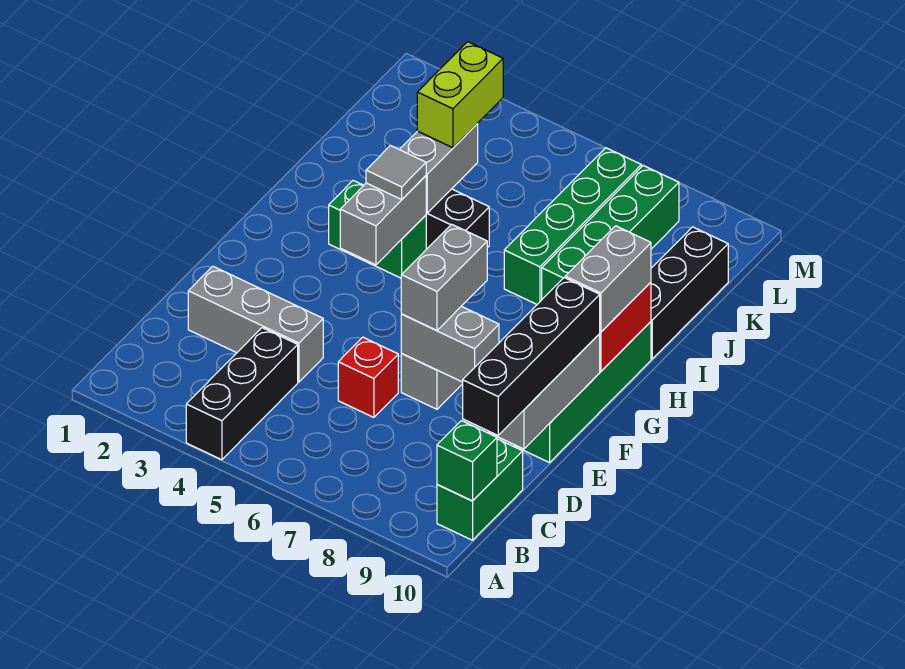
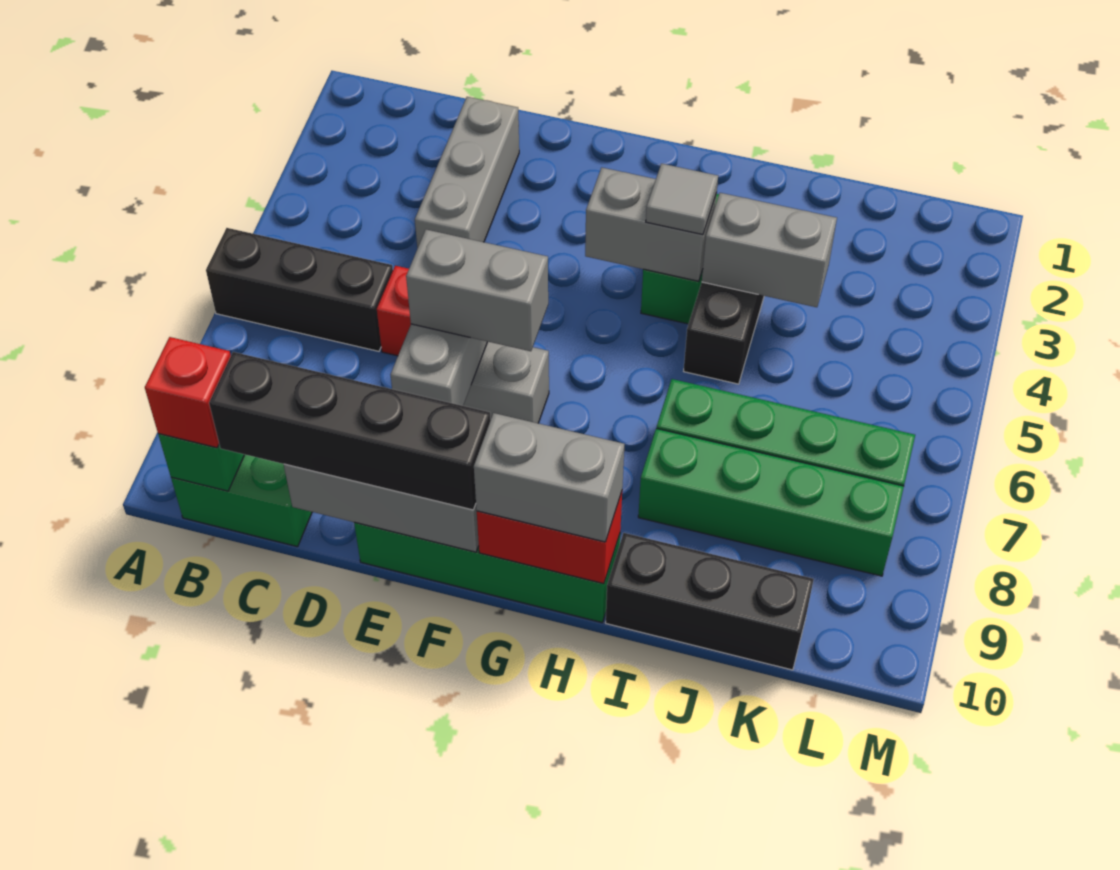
black brick A4:C4 level 1 -> black brick A6:C6 level 1
none -> red brick B10 level 3
lime brick J4:K4 level 3 -> none

